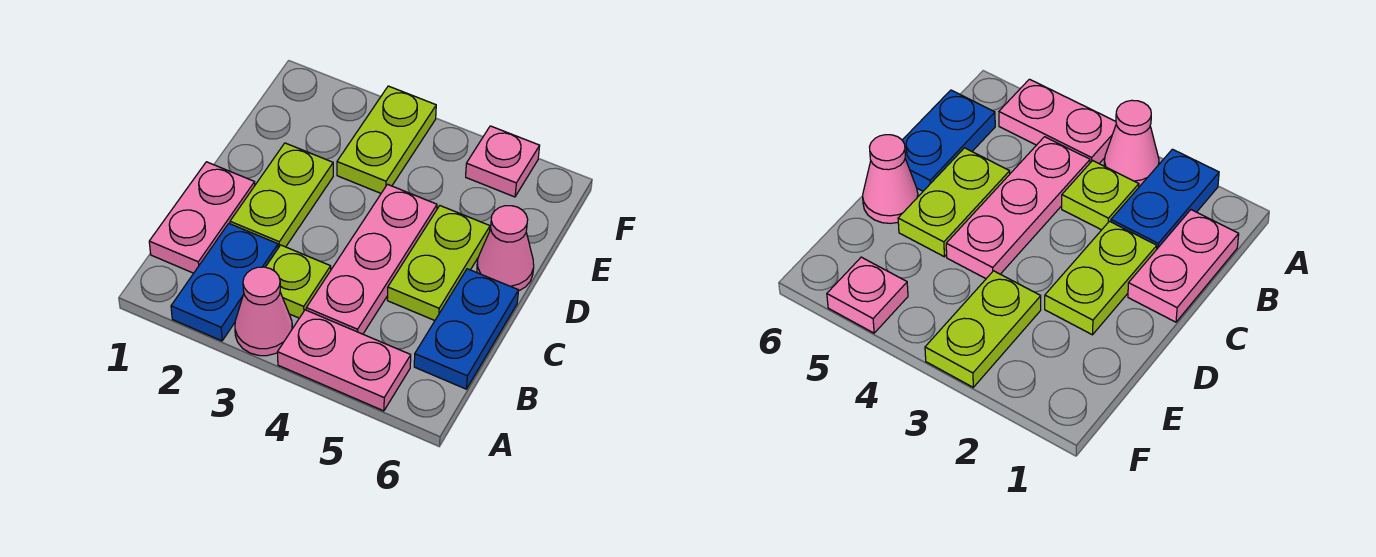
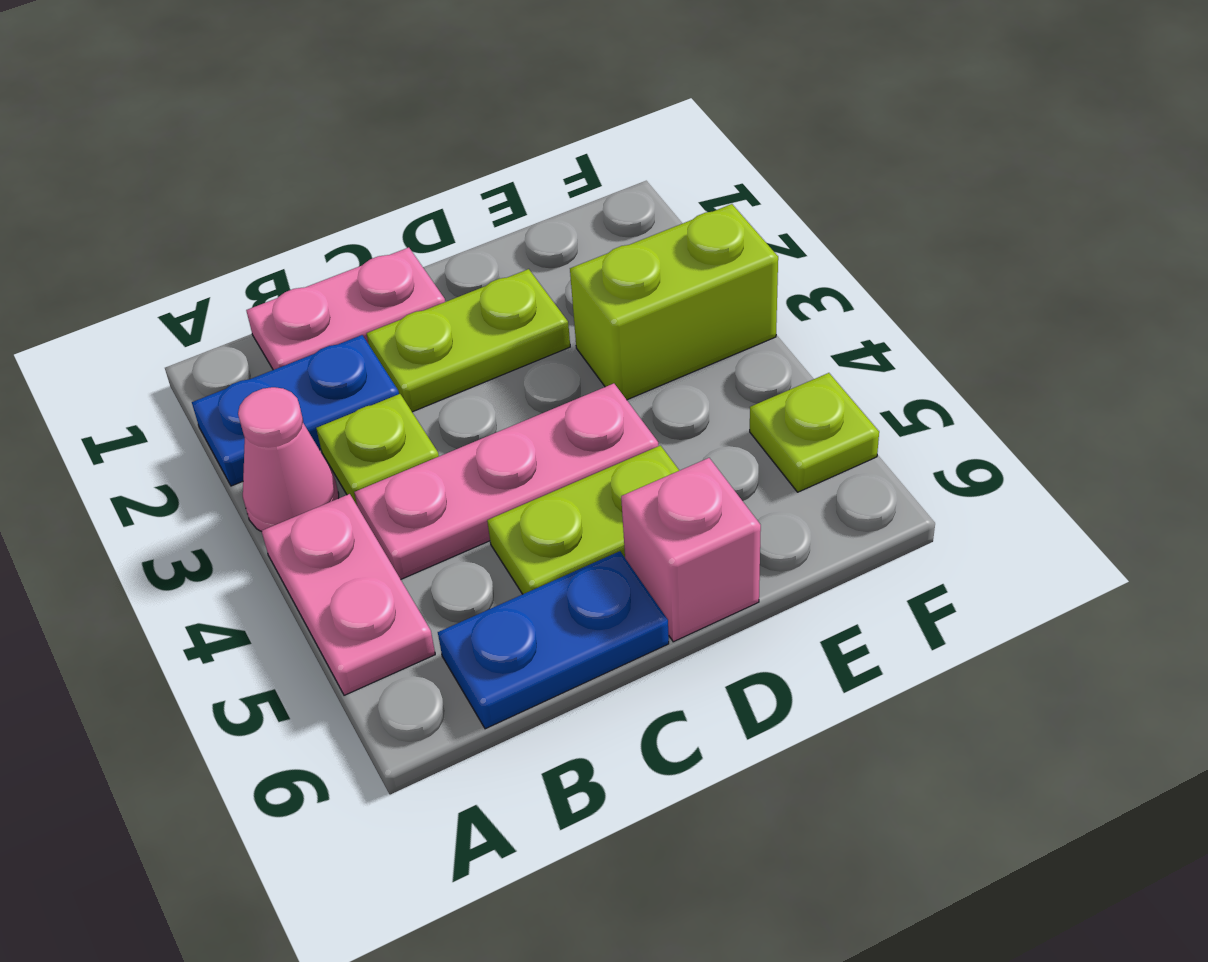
pink cone D6 level 1 -> pink brick D6 level 1
lime plate E3:F3 level 1 -> lime brick E3:F3 level 1
pink plate F5 level 1 -> lime plate F5 level 1

